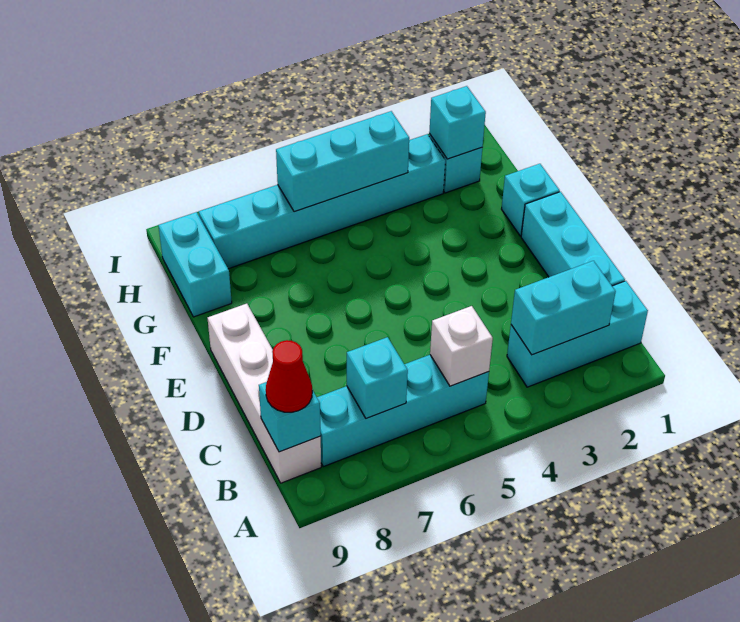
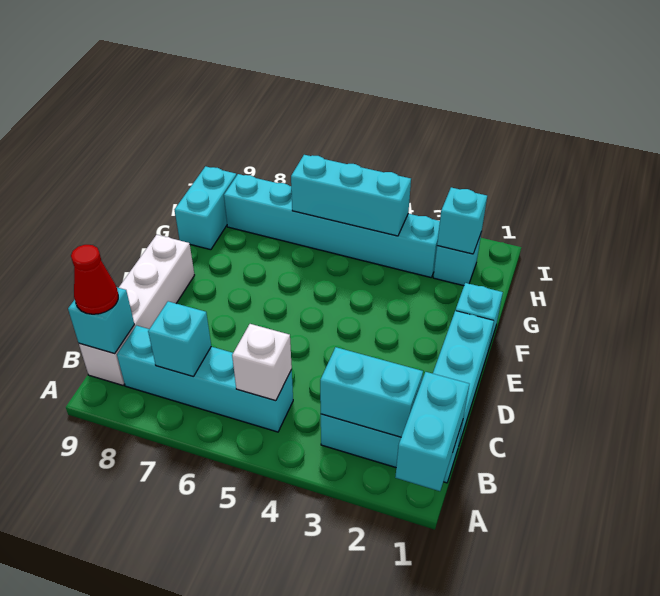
none -> cyan brick A1:B1 level 2

